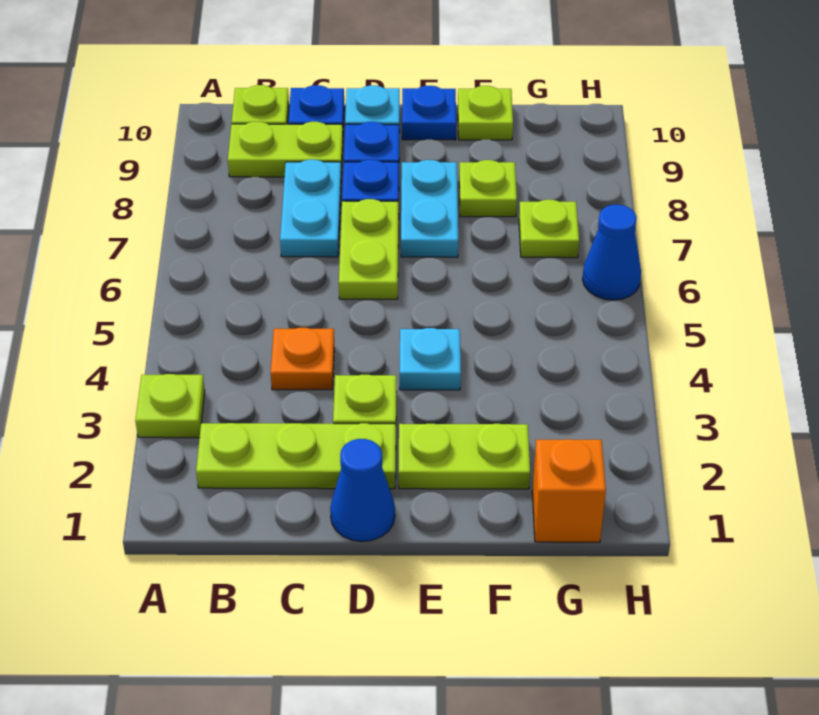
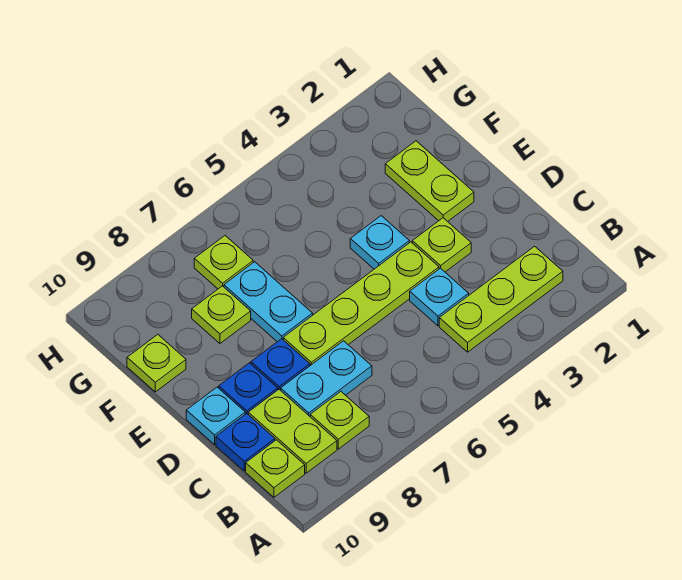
lime plate A3 level 1 -> lime plate B8 level 1
lime plate B2:D2 level 1 -> lime plate B2:B4 level 1
orange plate C4 level 1 -> cyan plate C4 level 1
blue cone D1 level 1 -> none
lime plate D6:D7 level 1 -> lime plate D4:D7 level 1
cyan plate E7:E8 level 1 -> cyan plate E7:F7 level 1
blue plate E10 level 1 -> none
orange brick G1 level 1 -> none
blue cone H6 level 1 -> none

